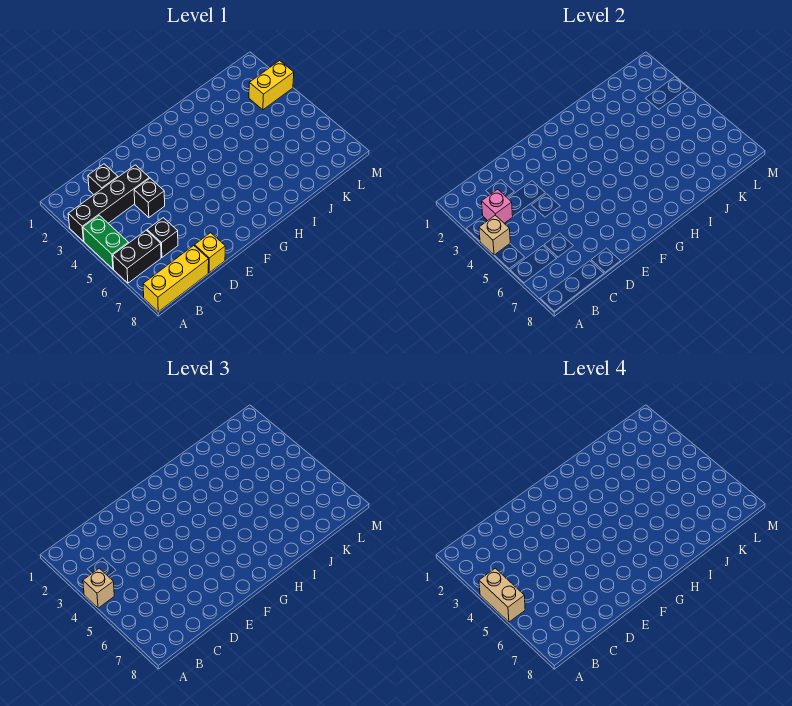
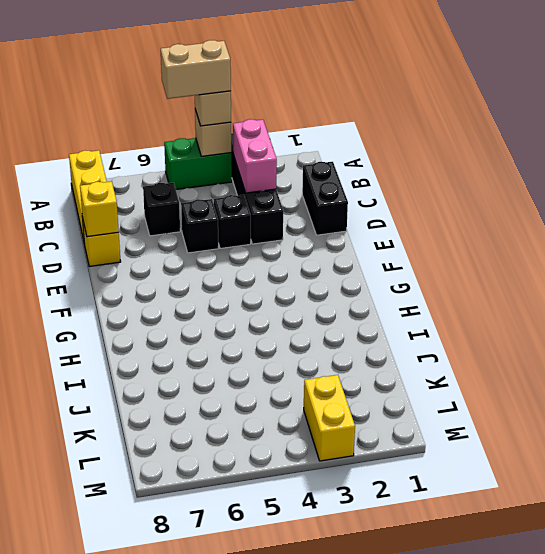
black brick A6:B6 level 1 -> black brick C1:D1 level 1
pink brick B3 level 2 -> pink brick B3:C3 level 2
black brick C2 level 1 -> black brick D5 level 1
none -> yellow brick D8 level 2

